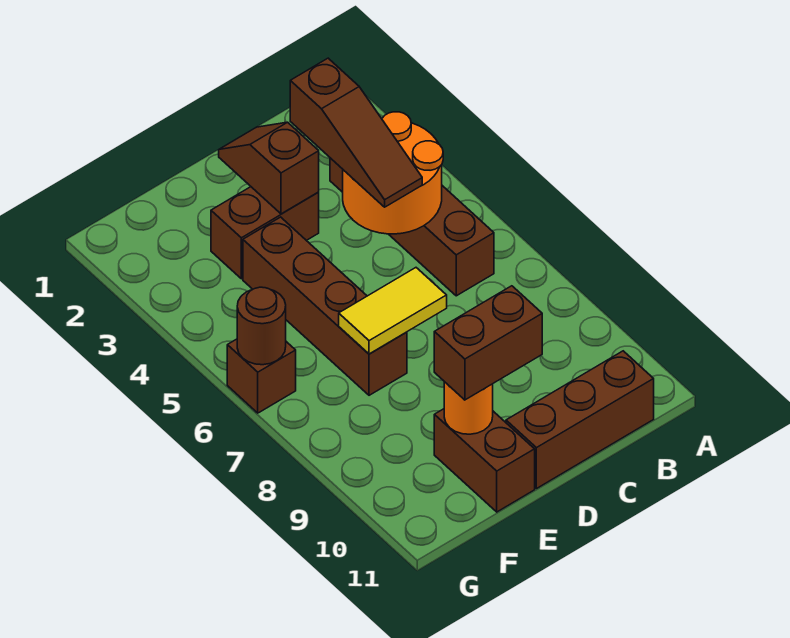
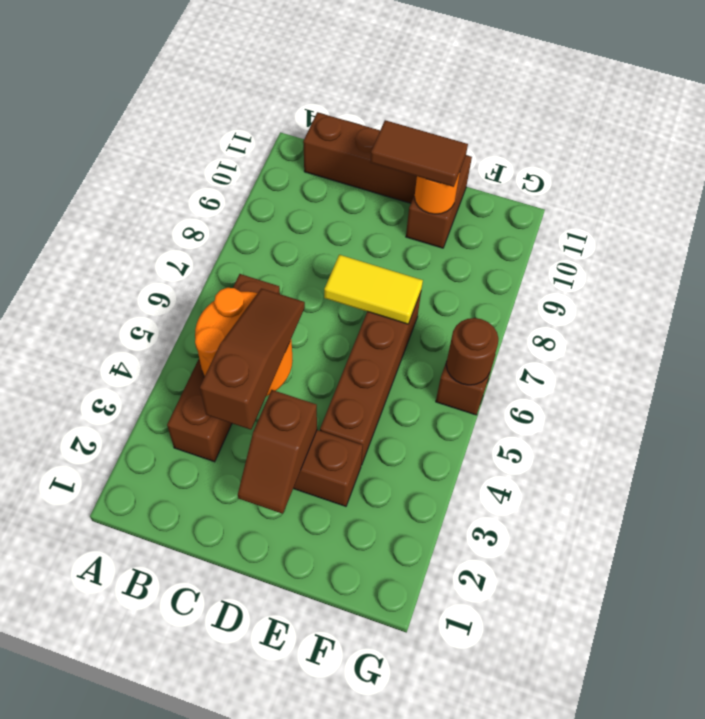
brown brick D10:E10 level 3 -> brown tile D10:E10 level 3

